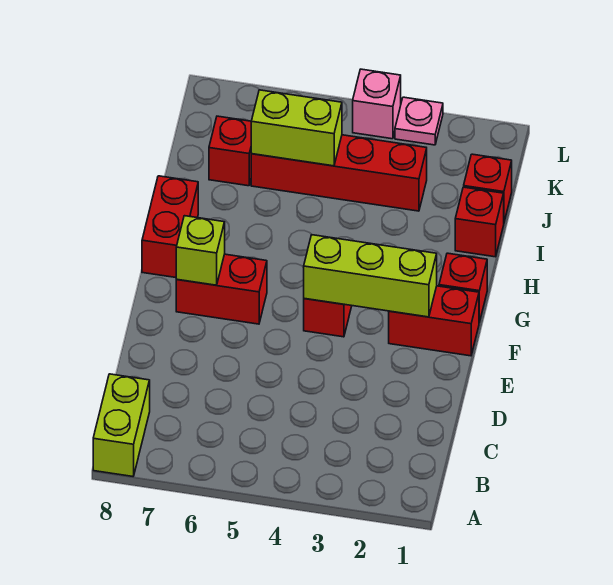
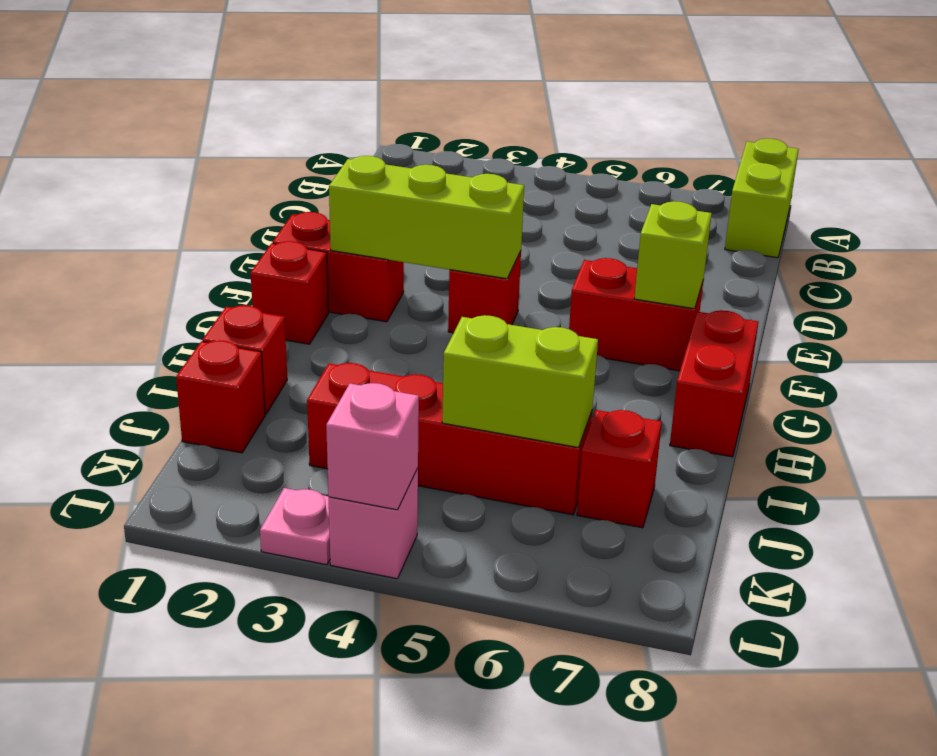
none -> pink brick L4 level 2

